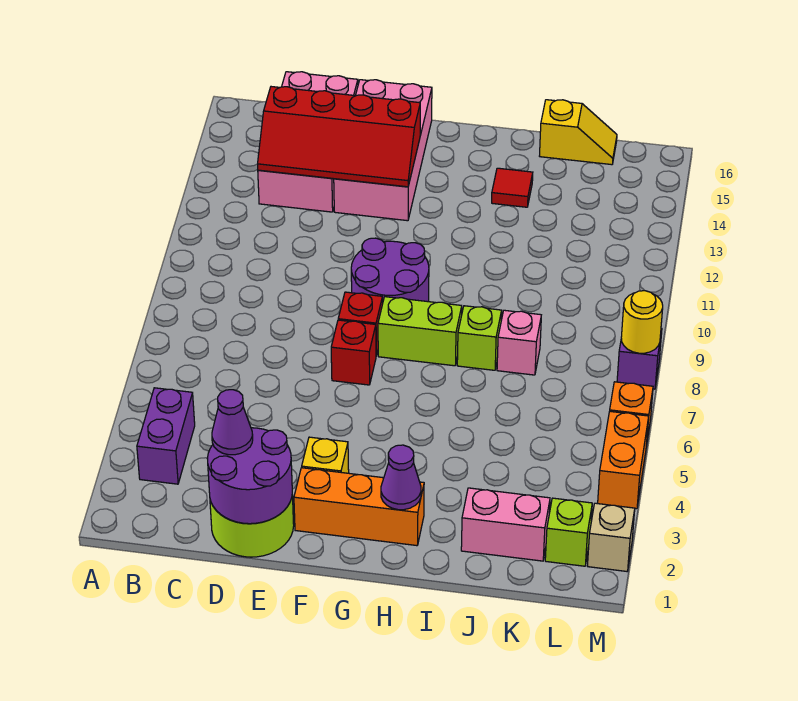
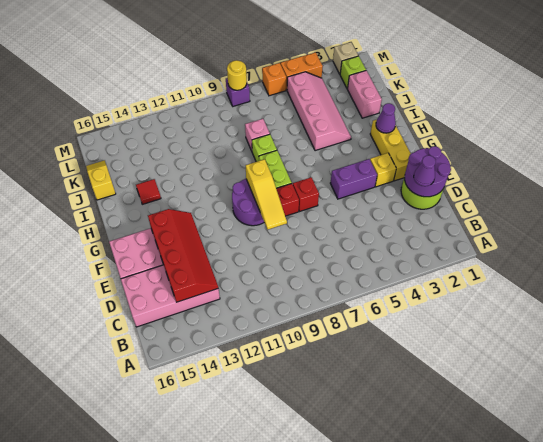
purple brick B3:B4 level 1 -> purple brick F4:F5 level 1
none -> yellow slope E9:G9 level 2 top G
orange brick F2:H2 level 1 -> yellow brick F2:H2 level 1
none -> pink slope I4:L5 level 1 top 5

